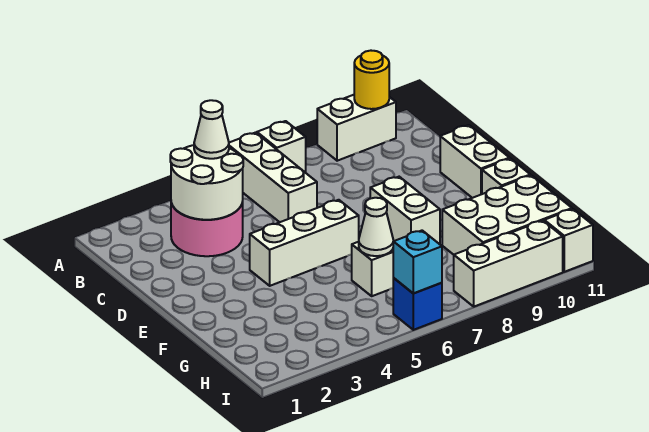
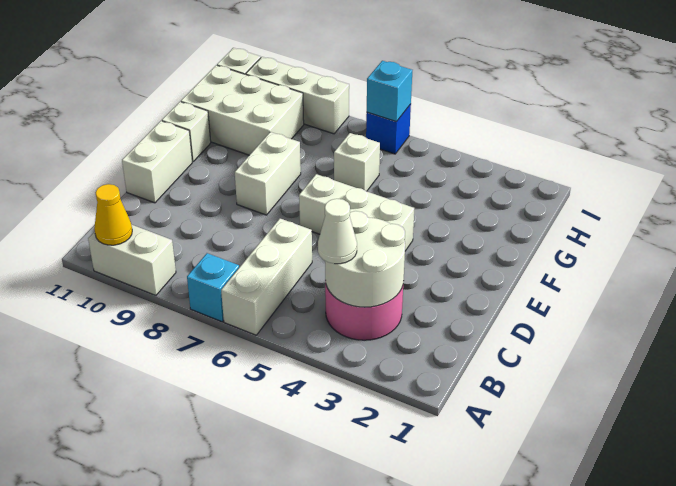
white brick A7 level 1 -> cyan brick A7 level 1
yellow round brick A10 level 2 -> yellow cone A10 level 2
white cone G6 level 2 -> none

